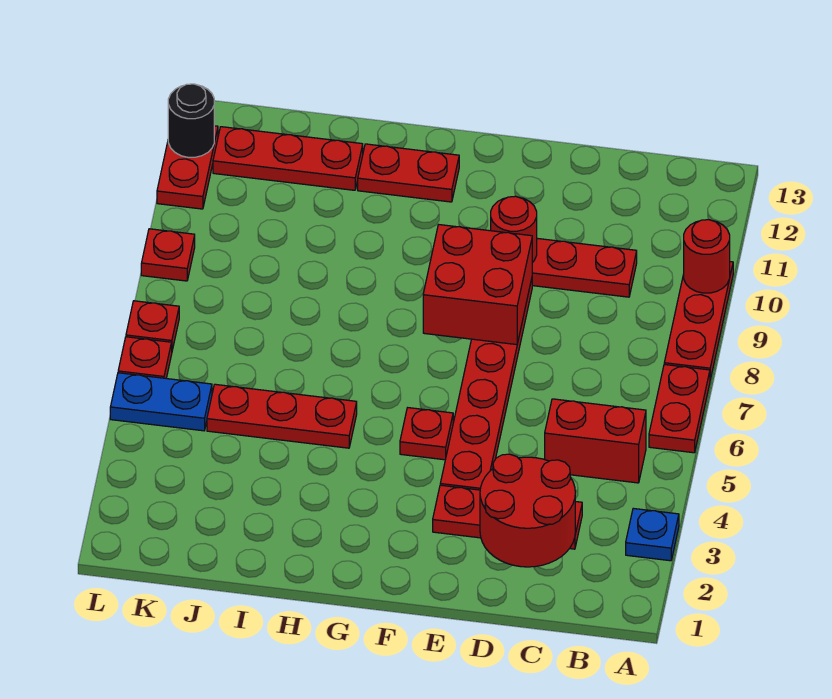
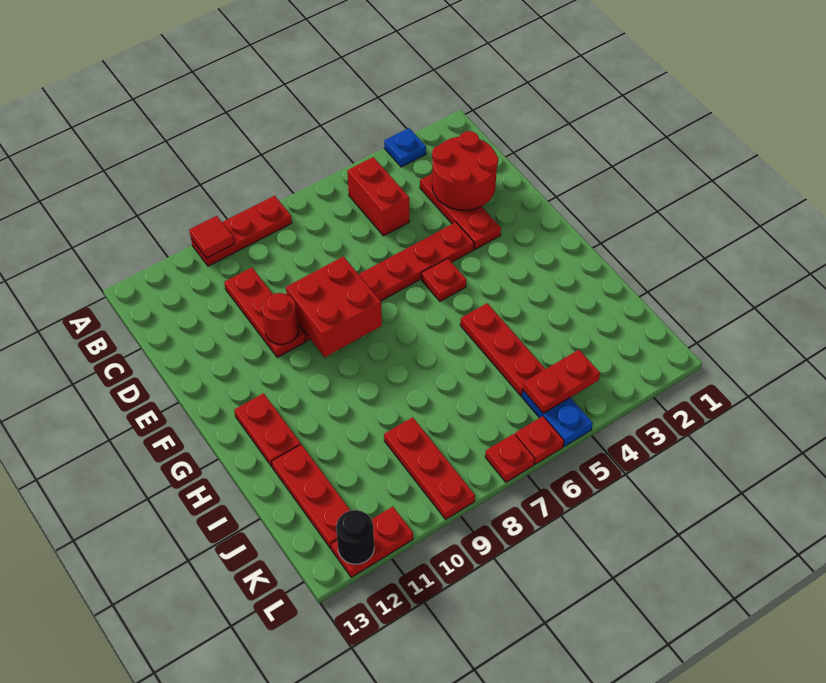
red plate A6:A7 level 1 -> red plate K4:K5 level 2
red round brick A10 level 2 -> red tile A10 level 2
red plate L9 level 1 -> red plate J9:L9 level 1

